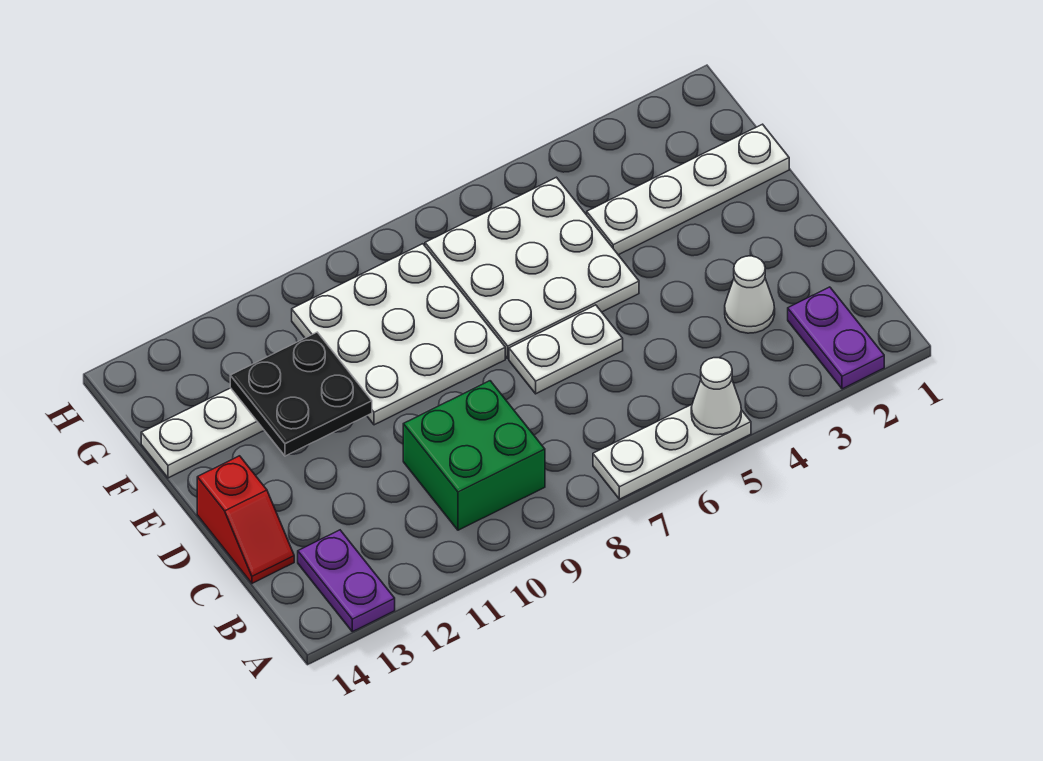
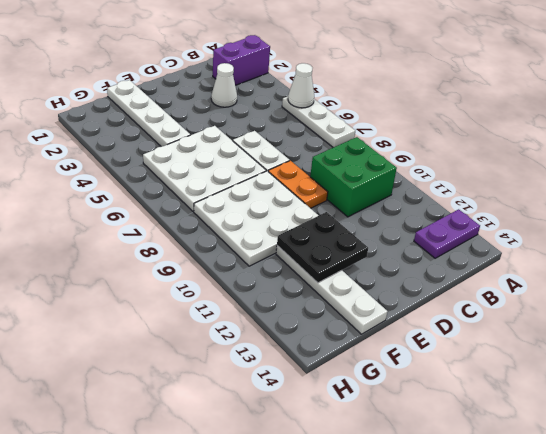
purple plate A2:B2 level 1 -> purple brick A2:B2 level 1
red slope C14:D14 level 1 top D -> none
none -> orange plate D8:D9 level 1

